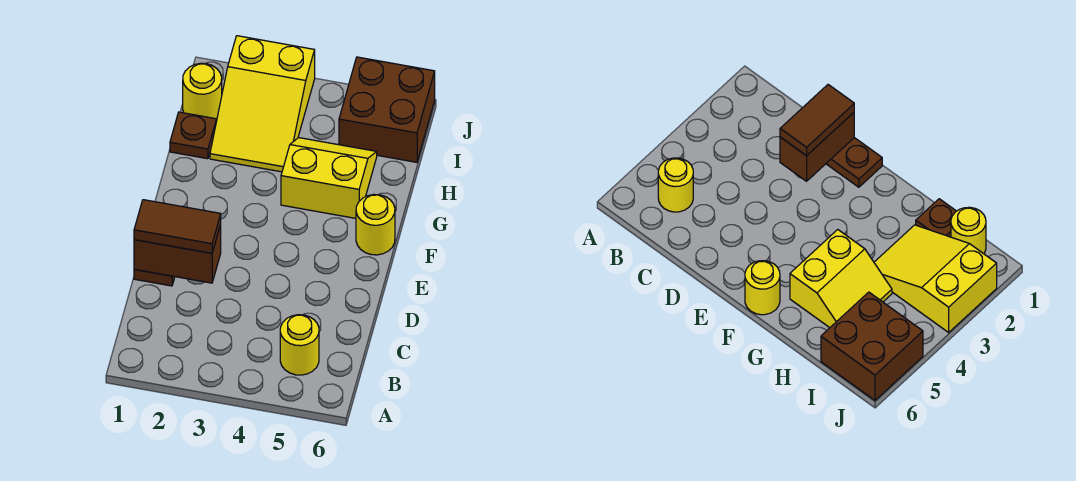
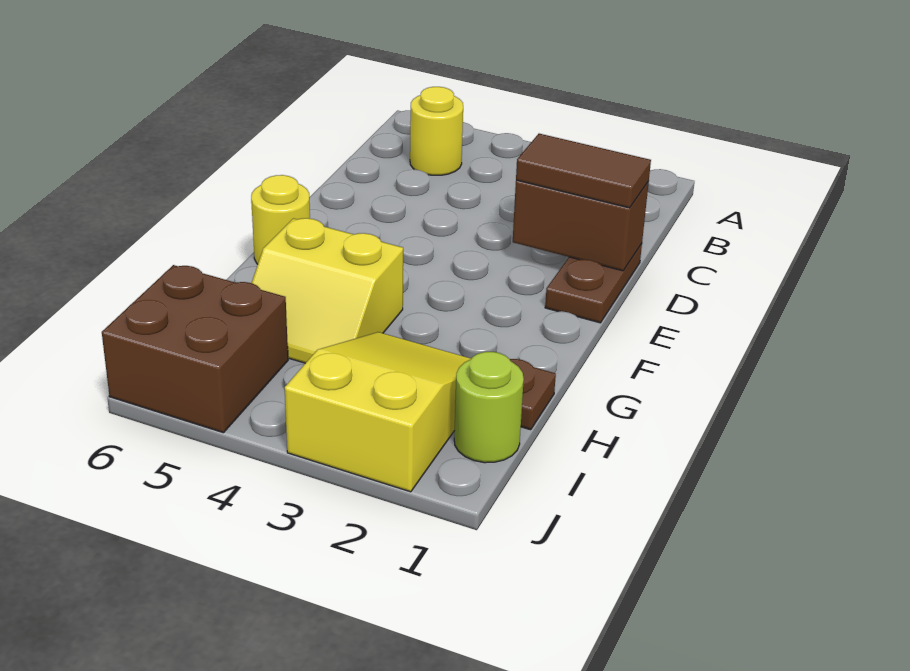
yellow round brick I1 level 1 -> lime round brick I1 level 1

